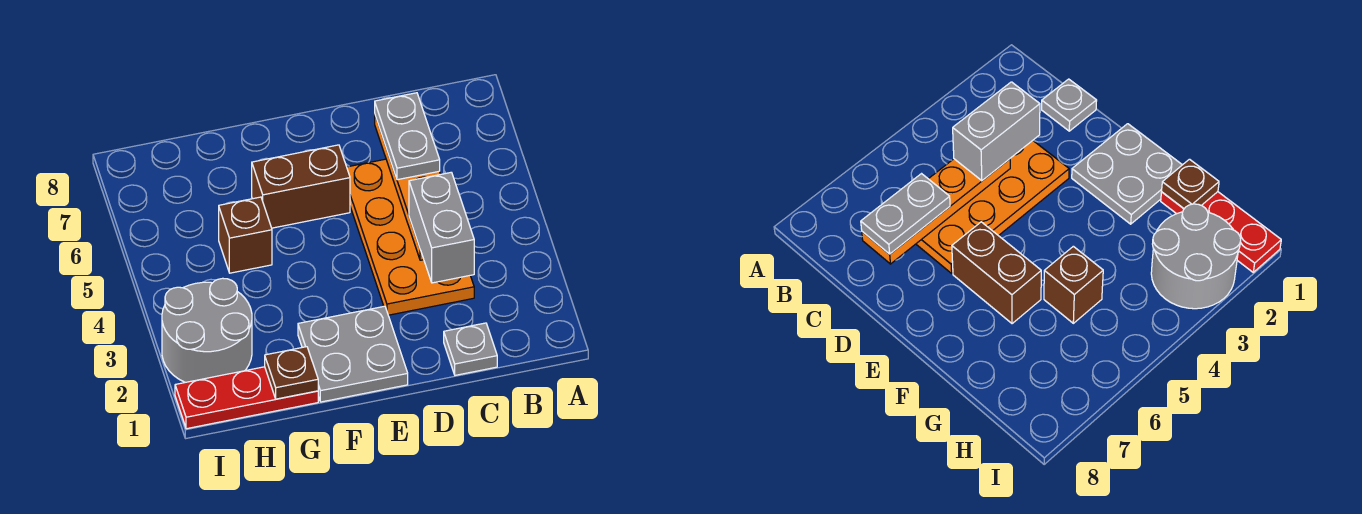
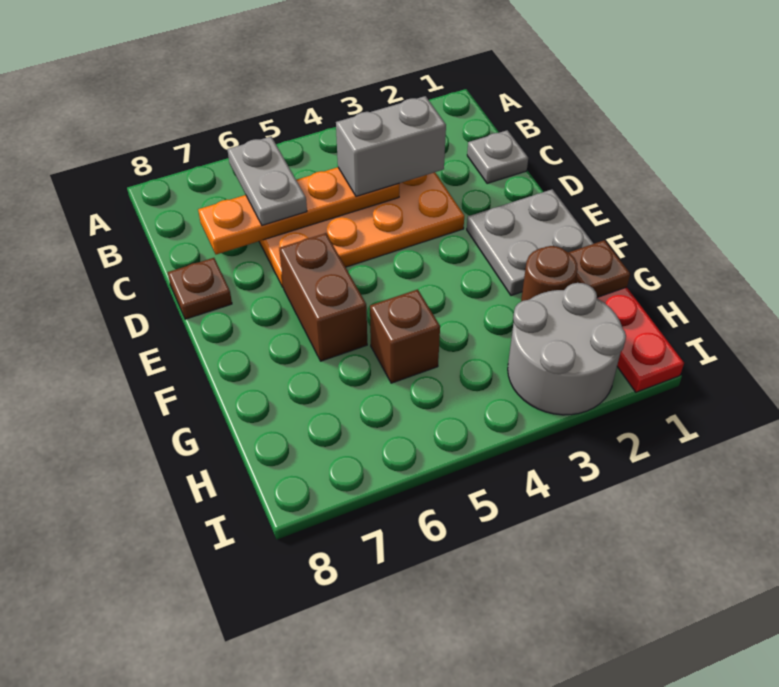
grey plate C6:C7 level 3 -> grey plate B6:C6 level 3
none -> brown plate D8 level 1
none -> brown round brick G2 level 1

